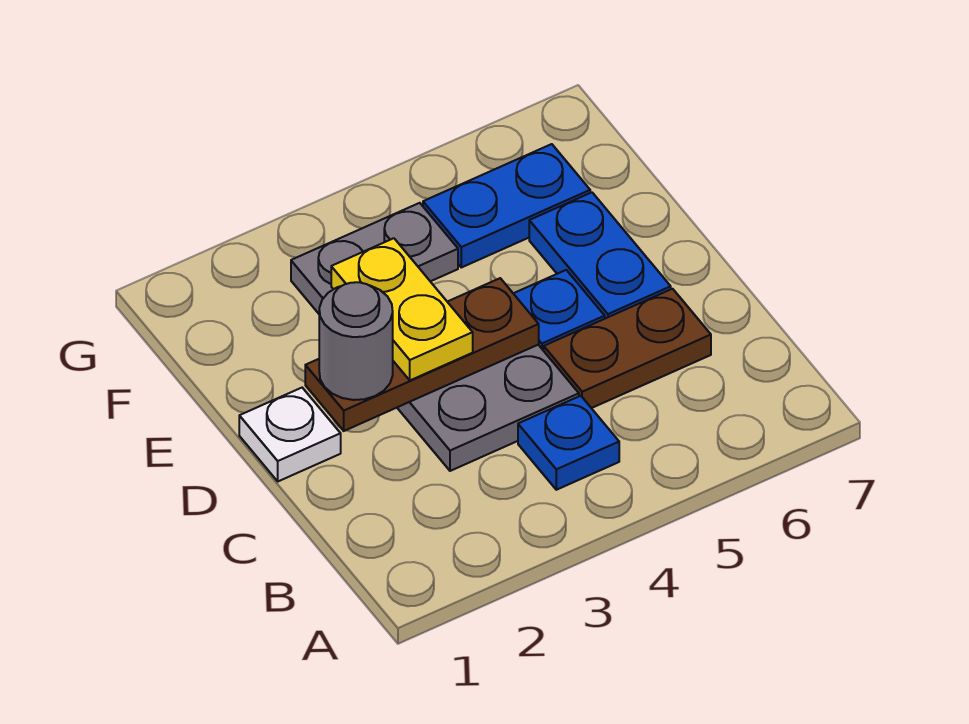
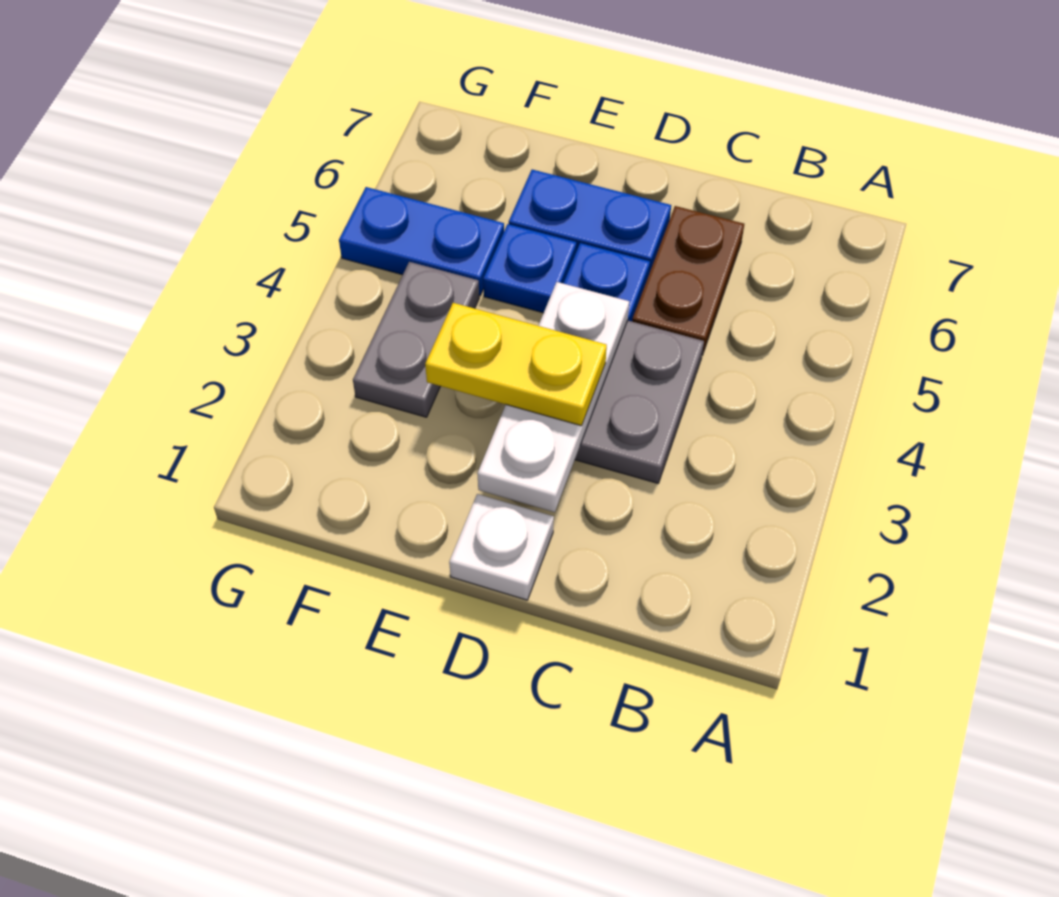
blue plate B4 level 1 -> blue plate E5 level 1
brown plate D2:D4 level 2 -> white plate D2:D4 level 2
grey round brick D2 level 3 -> none
blue plate F5:F6 level 1 -> blue plate F5:G5 level 1

